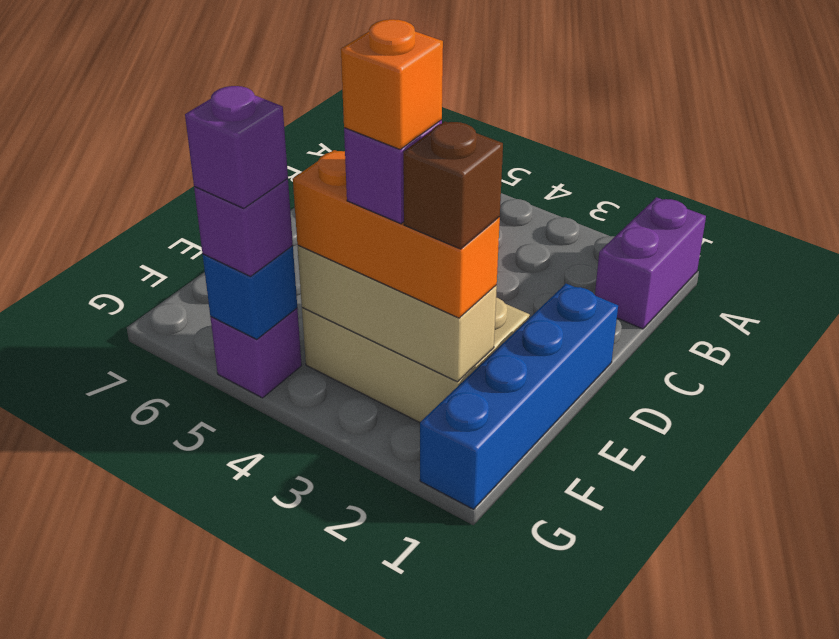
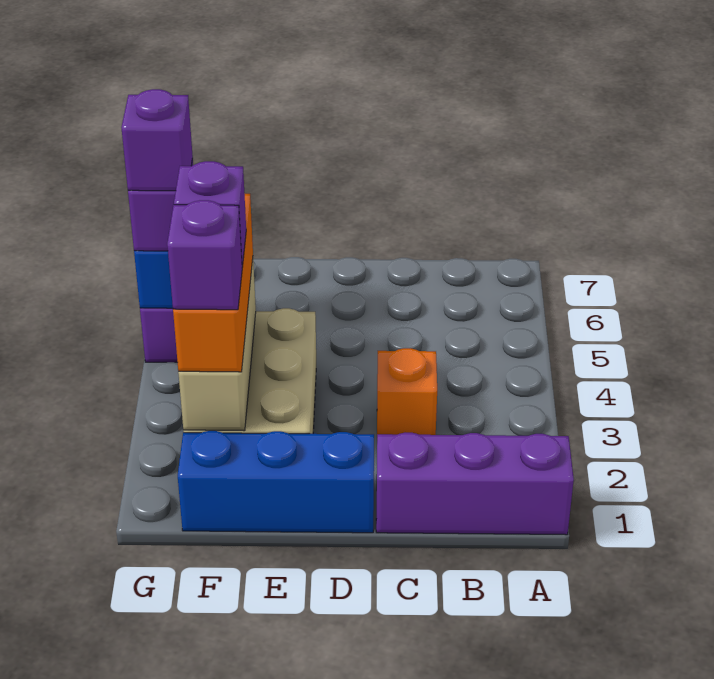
purple brick A1:B1 level 1 -> purple brick A1:C1 level 1
blue brick D1:G1 level 1 -> blue brick D1:F1 level 1
brown brick F2 level 4 -> purple brick F2 level 4
orange brick F3 level 5 -> orange brick C3 level 1

